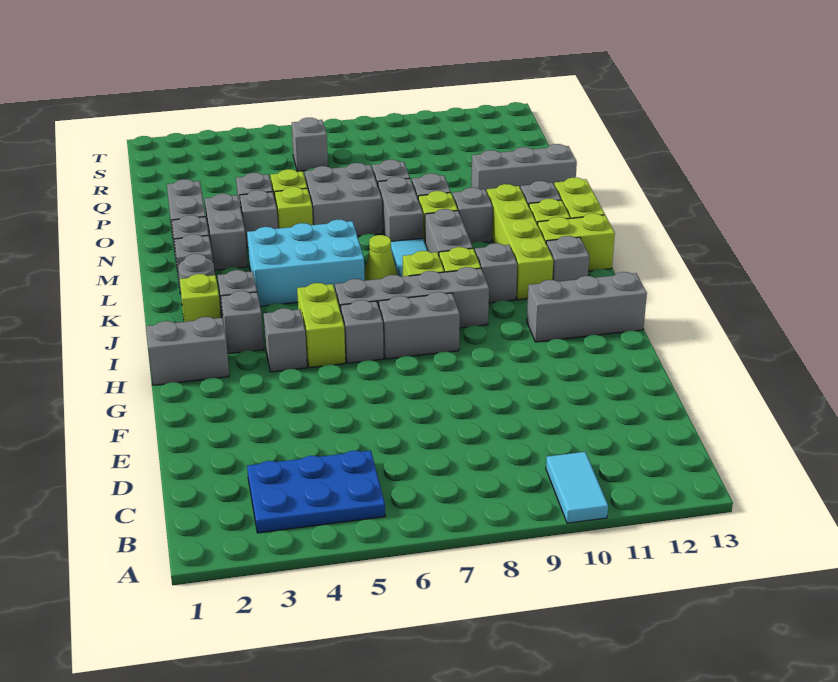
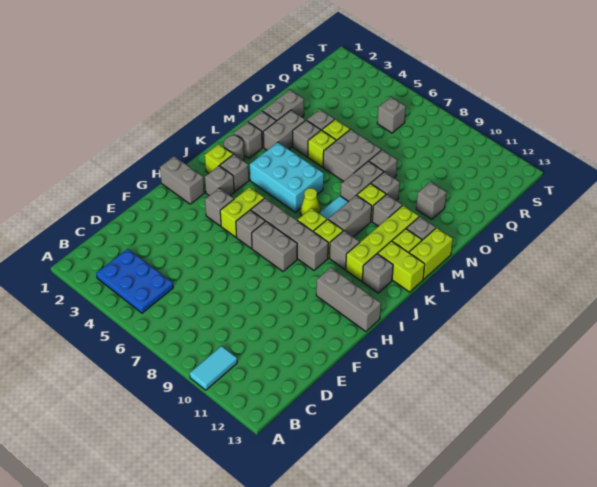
grey brick O11:O13 level 1 -> grey brick O11 level 1

